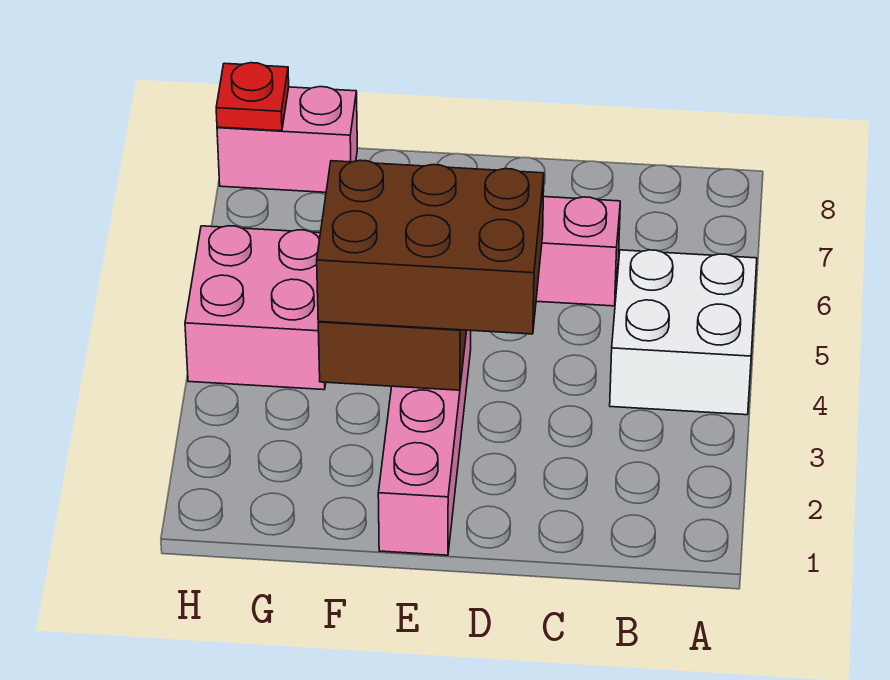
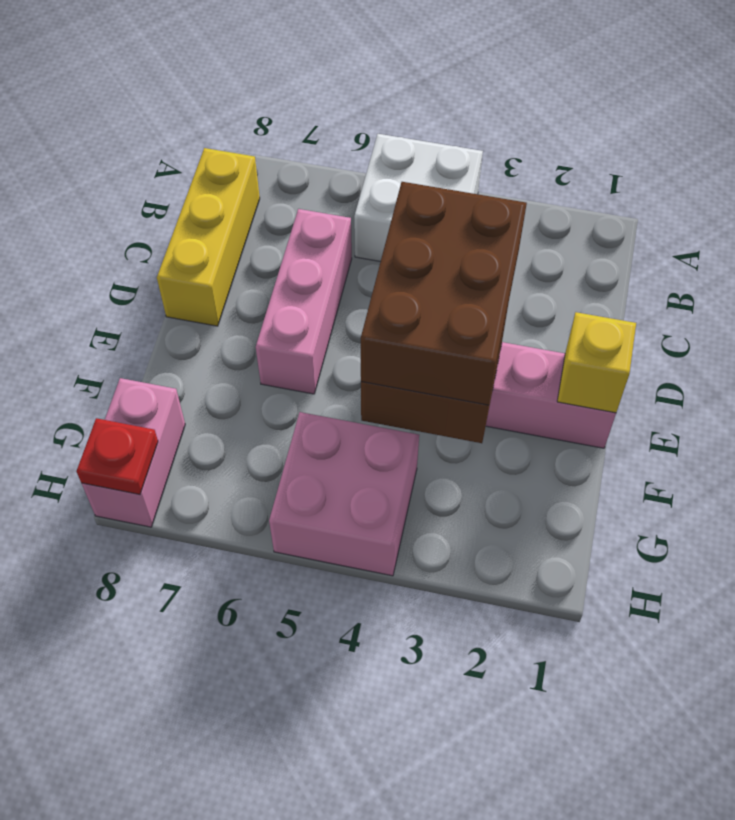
none -> yellow brick B8:D8 level 1
none -> yellow brick E1 level 2

